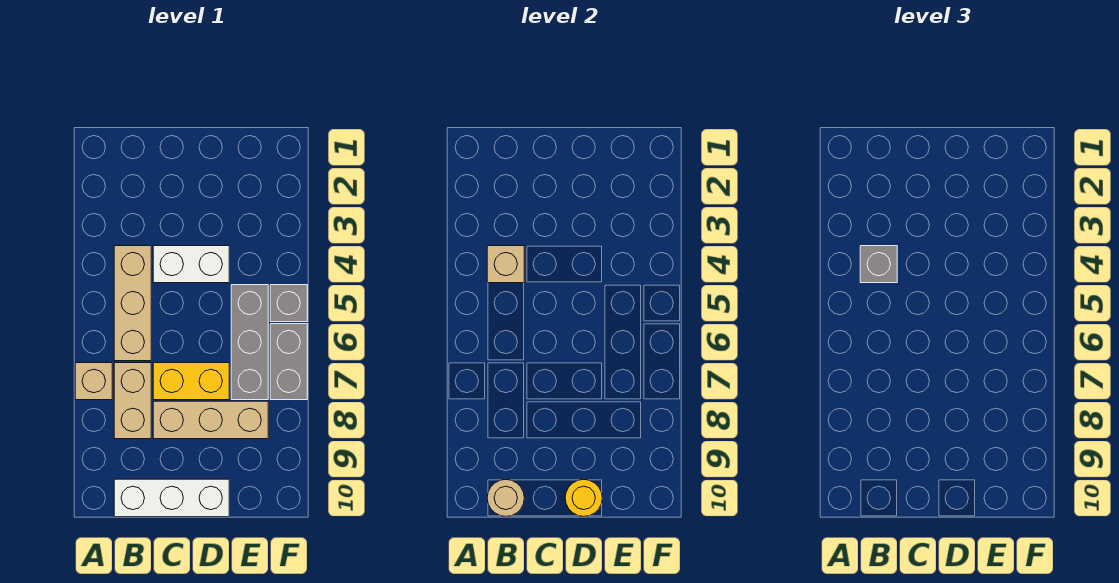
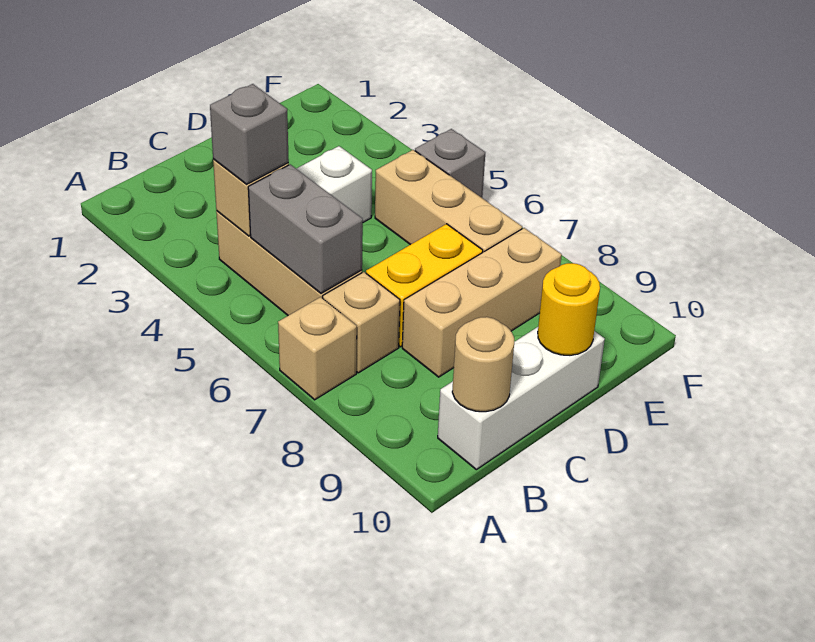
tan brick B7:B8 level 1 -> tan brick B7 level 1
grey brick E5:E7 level 1 -> tan brick E5:E7 level 1
grey brick F6:F7 level 1 -> grey brick B5:B6 level 2

